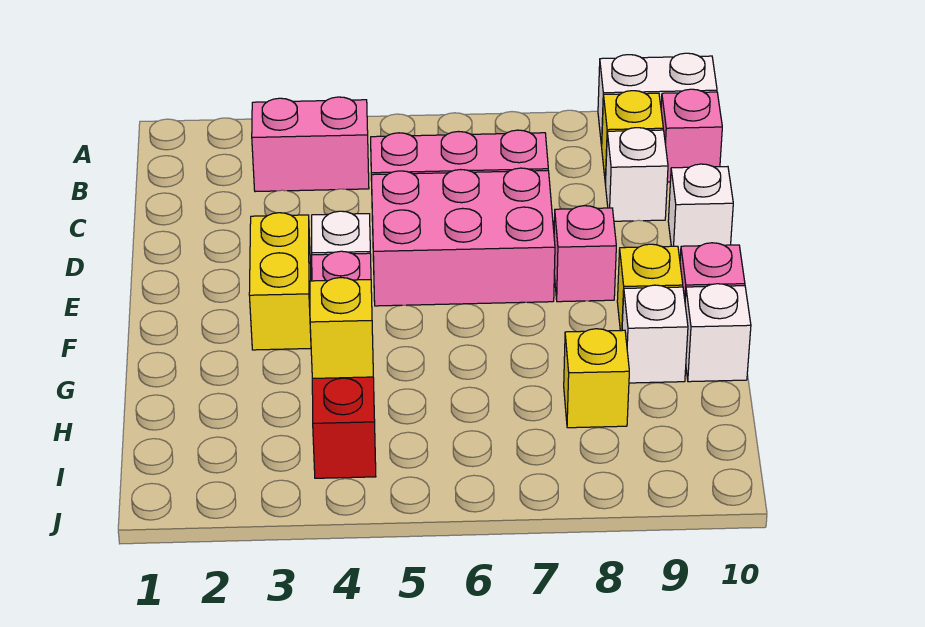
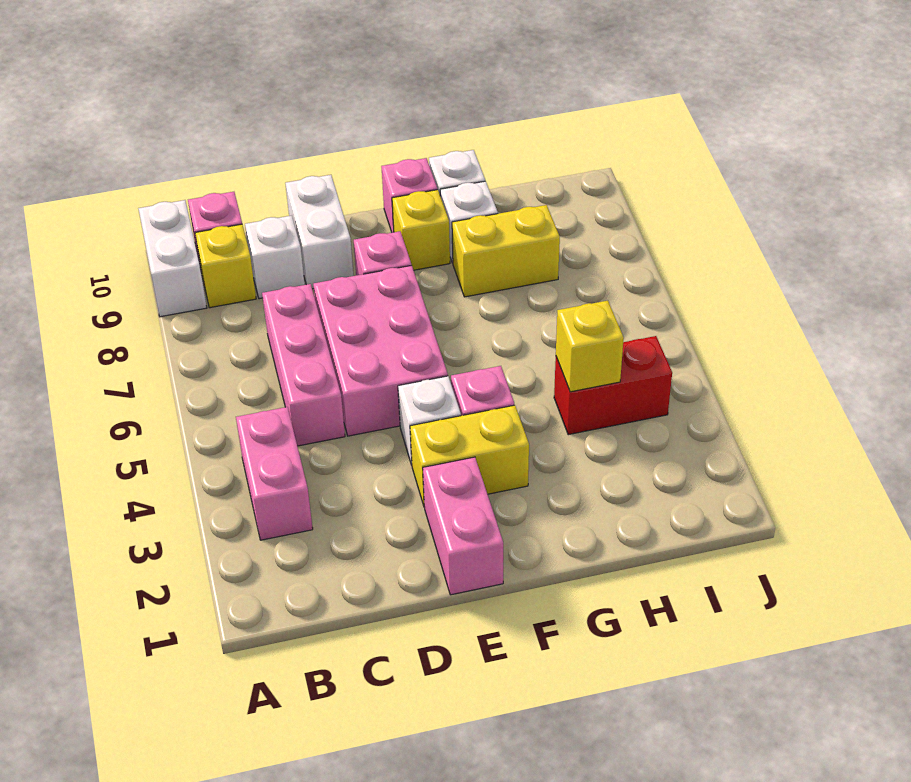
white brick D10 level 1 -> white brick D9:D10 level 1
none -> pink brick E1:E2 level 1
yellow brick H8 level 1 -> yellow brick G8:H8 level 1

